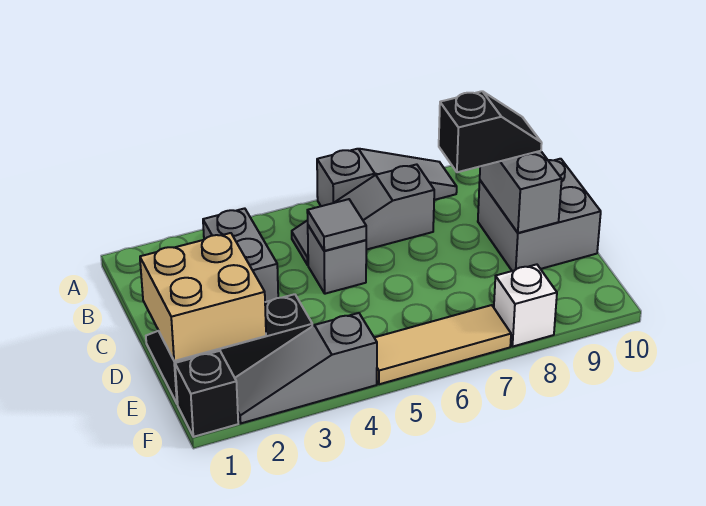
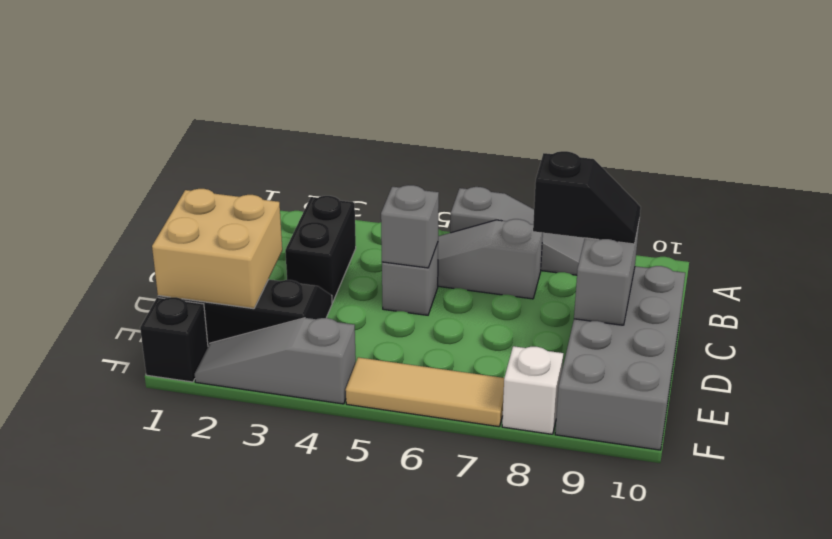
grey brick B3:C3 level 1 -> black brick B3:C3 level 1
grey tile C5 level 2 -> grey brick C5 level 2
grey brick C9:D10 level 1 -> grey brick C9:F10 level 1

